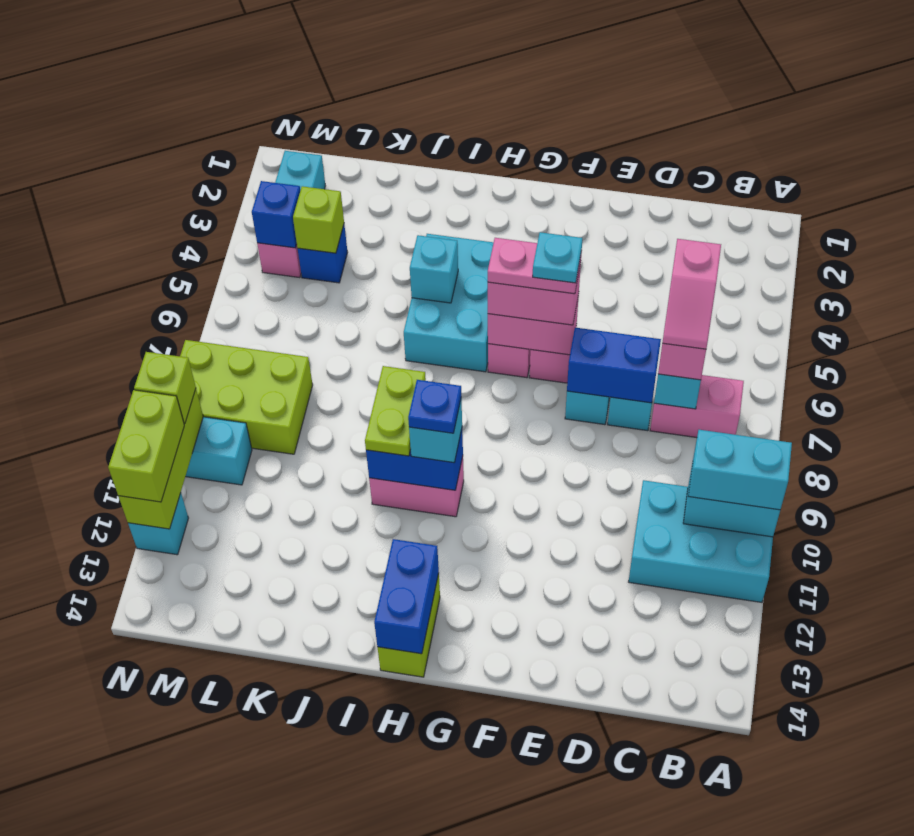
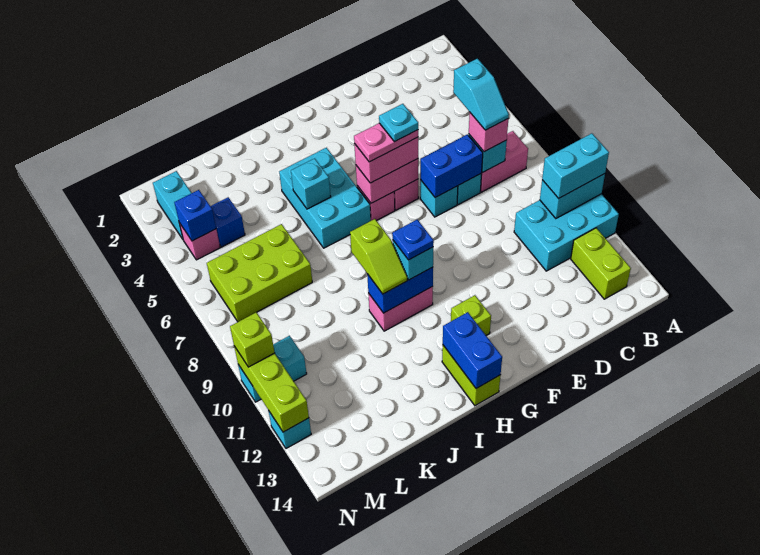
pink slope C6:C7 level 4 top 6 -> cyan slope C6:C7 level 4 top 6
lime plate I9:I10 level 3 -> lime slope I9:I10 level 3 top 9
lime brick L4 level 2 -> lime brick G12 level 1
lime brick L8:N9 level 1 -> lime brick K6:M7 level 1
lime brick N11:N12 level 3 -> lime brick B12:B13 level 1

